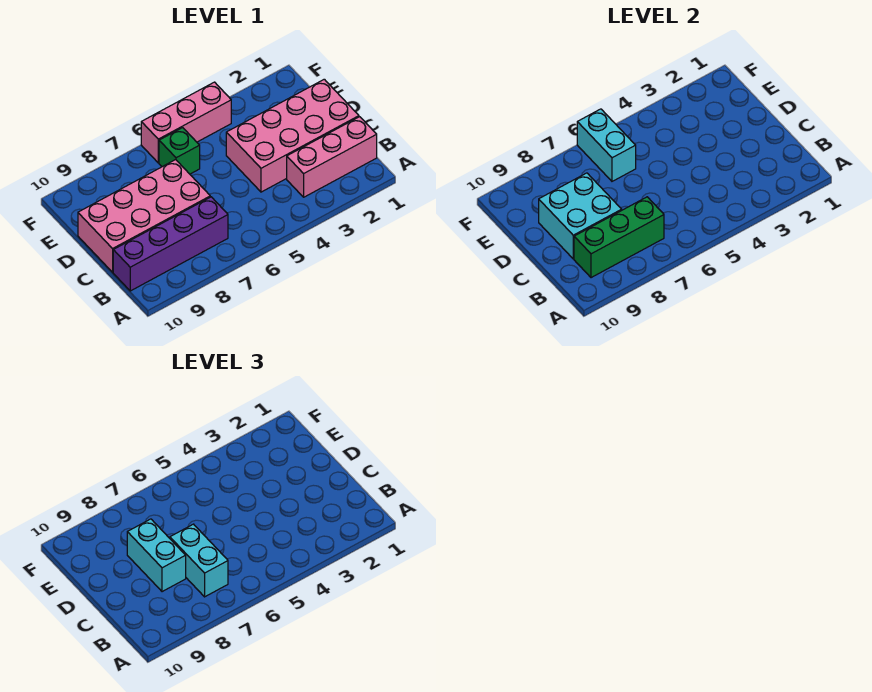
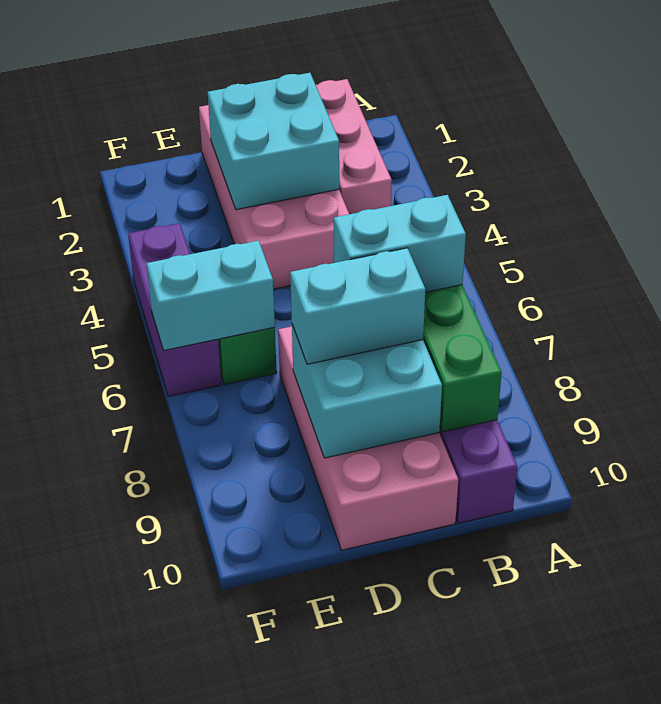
none -> cyan brick C2:D3 level 2
pink brick F4:F6 level 1 -> purple brick F4:F6 level 1

